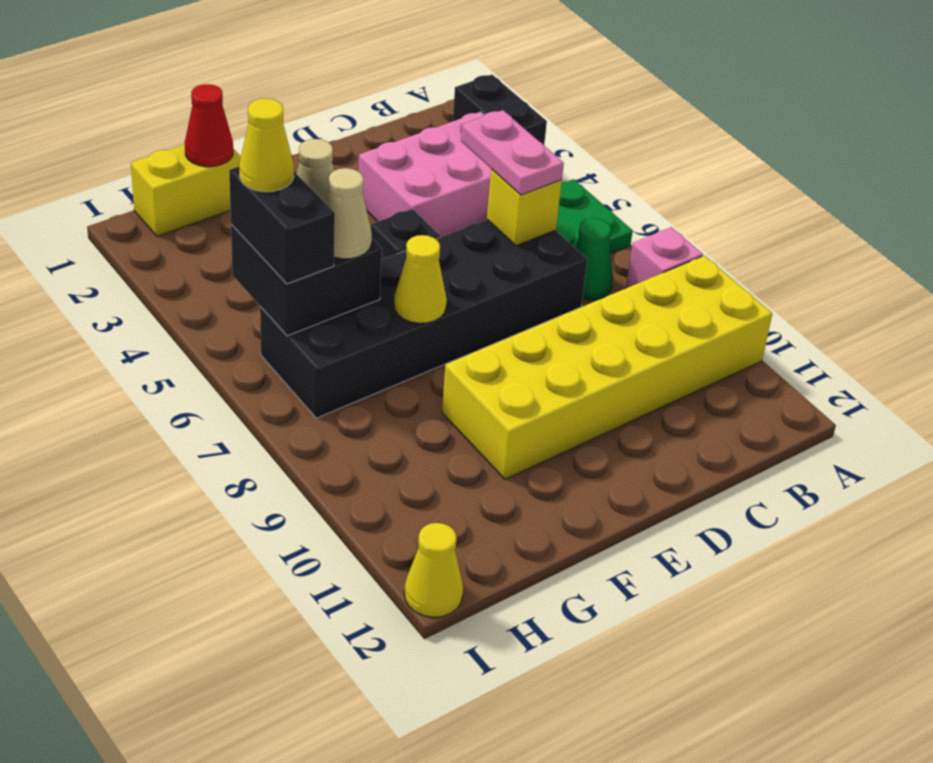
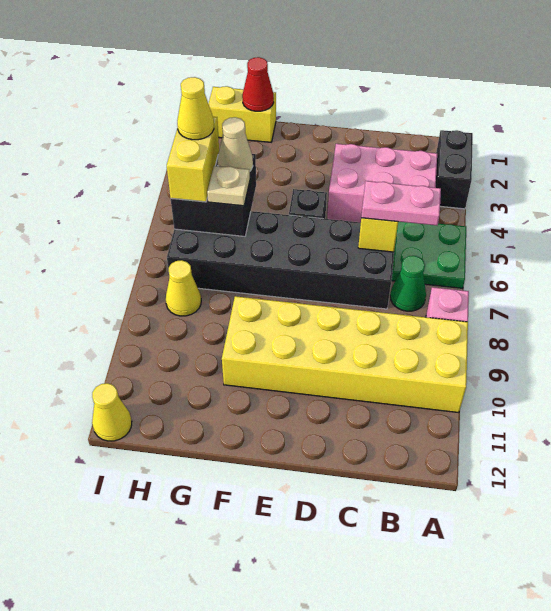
pink plate C5:C6 level 3 -> pink plate B6:C6 level 3
yellow cone F7 level 2 -> yellow cone H8 level 1
tan cone G6 level 3 -> tan plate G6 level 3
black brick H5:H6 level 3 -> yellow brick H5:H6 level 3

